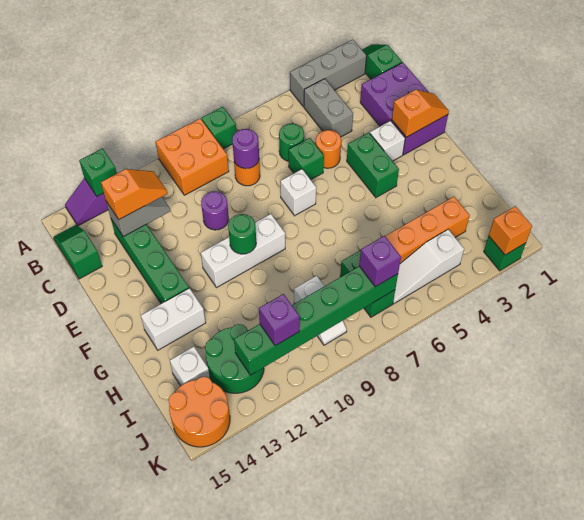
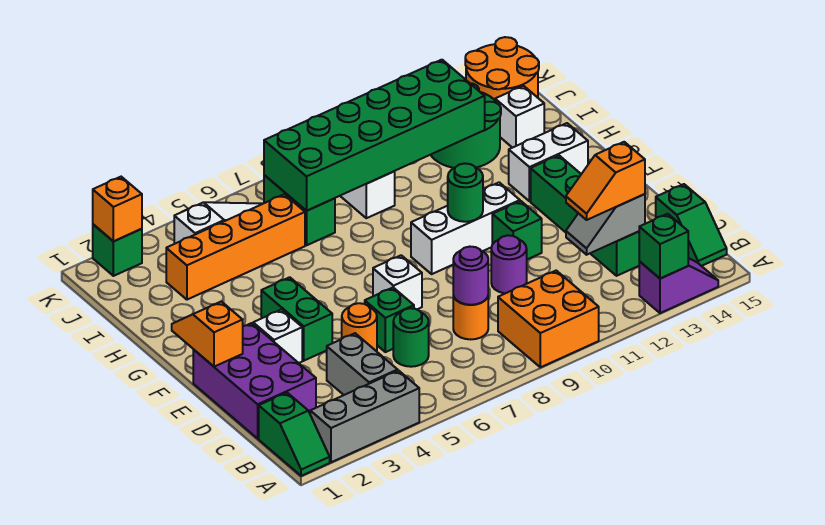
green brick A8 level 1 -> green brick E11 level 1
orange slope E1:E2 level 2 top 2 -> orange slope E1:F1 level 2 top E
green brick J7:J12 level 2 -> green brick I7:J12 level 2
purple brick J7 level 3 -> none
purple brick J11 level 3 -> none

